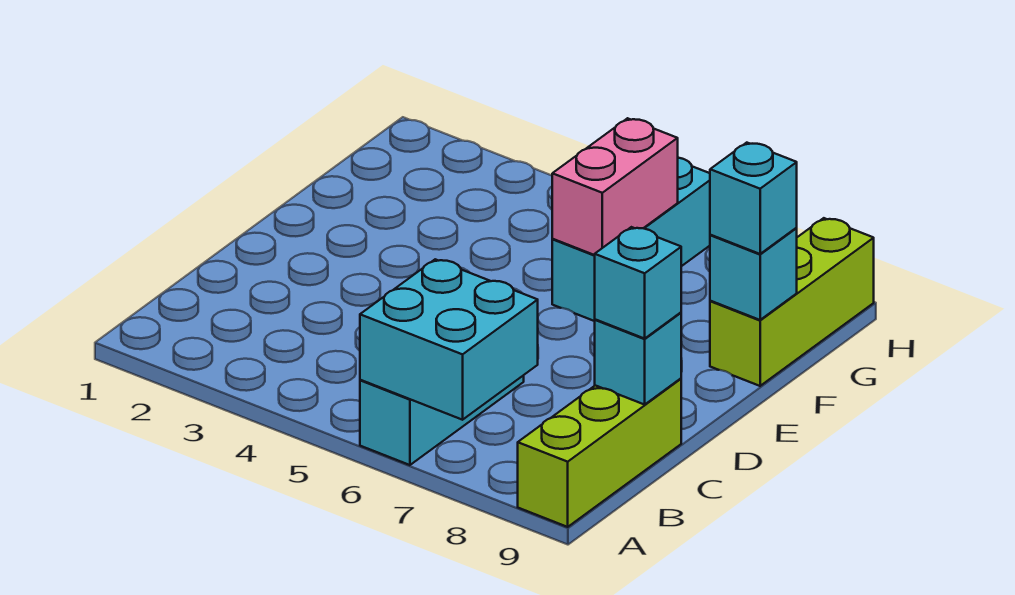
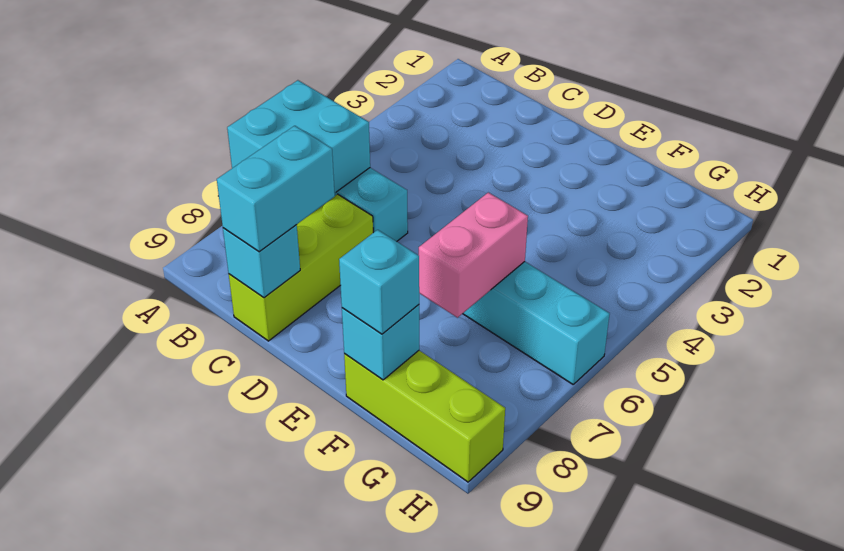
lime brick A9:C9 level 1 -> lime brick C7:C9 level 1
cyan brick C9 level 3 -> cyan brick C8:C9 level 3
pink brick F6:G6 level 2 -> pink brick F6:F7 level 2

